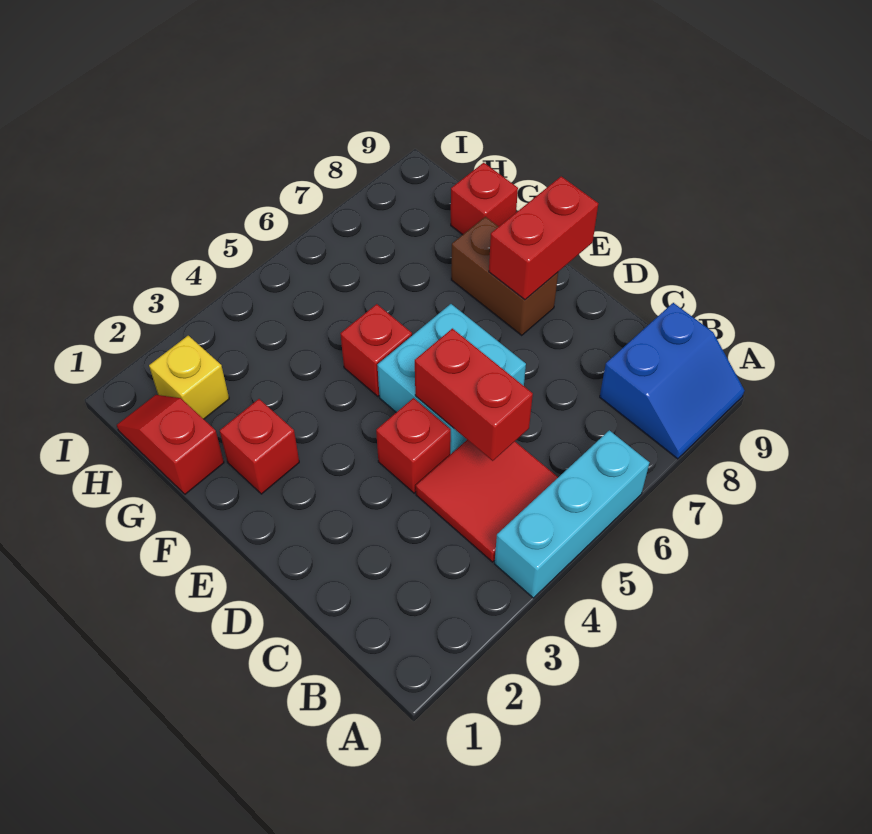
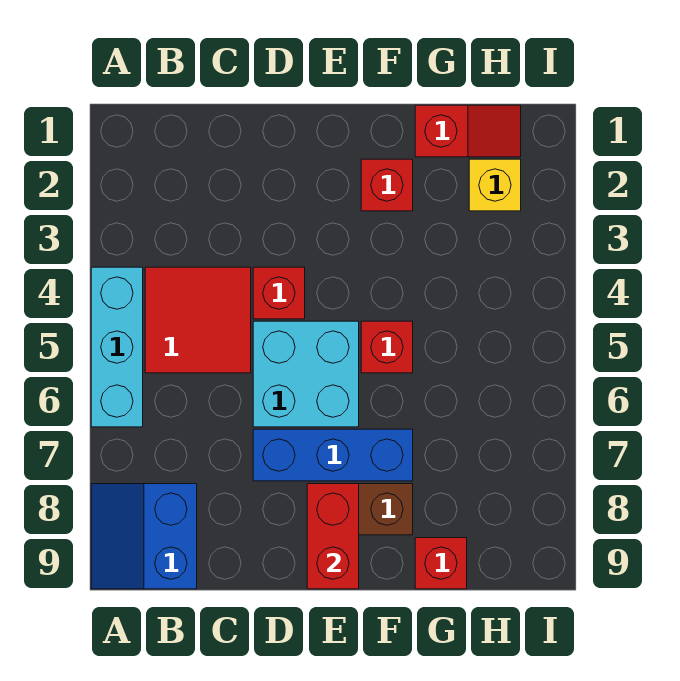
red brick C5:D5 level 2 -> none
none -> blue brick D7:F7 level 1

